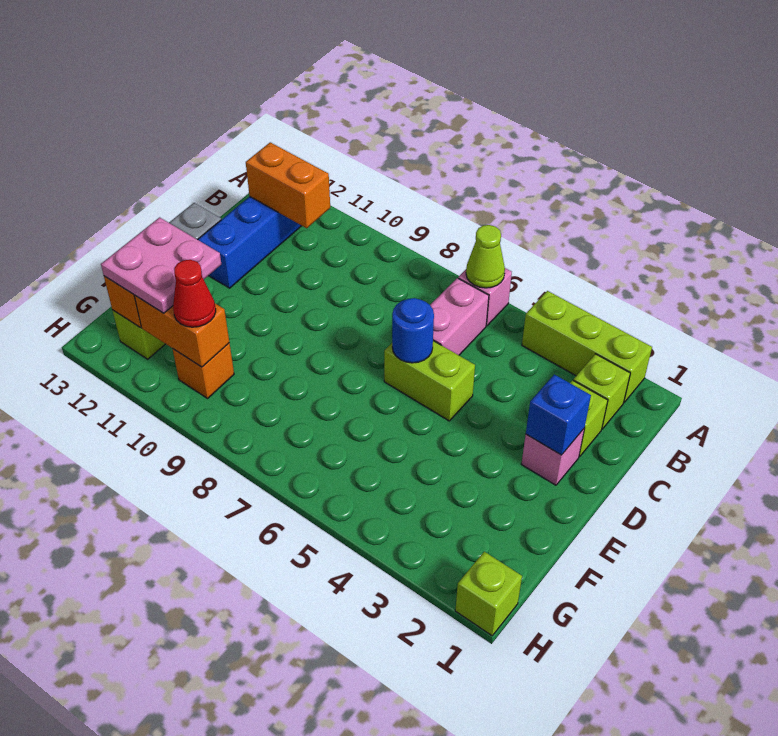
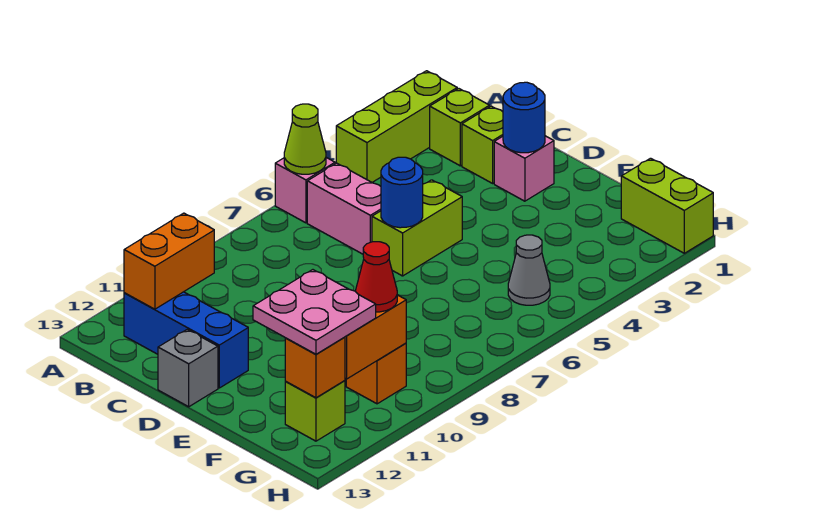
blue brick D2 level 2 -> blue round brick D2 level 2
none -> grey cone G5 level 1
lime brick H1 level 1 -> lime brick G1:H1 level 1

